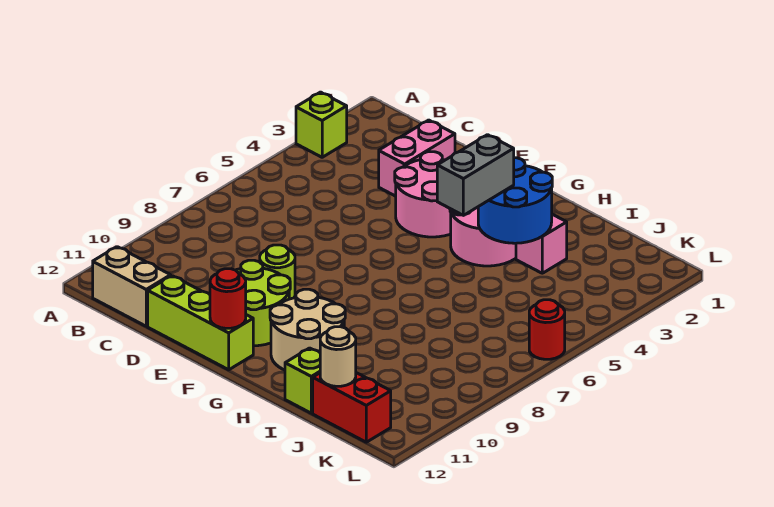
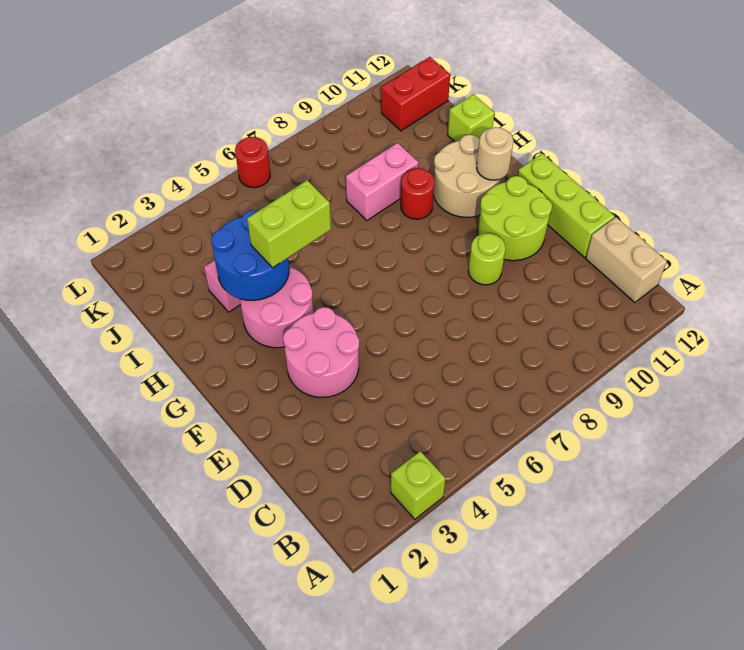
pink brick D2:D3 level 1 -> pink brick I8:I9 level 1
red round brick F12 level 2 -> red round brick H9 level 1
grey brick H4:H5 level 3 -> lime brick H4:H5 level 3
red brick J12:K12 level 1 -> red brick K11:K12 level 1
tan round brick J12 level 2 -> tan round brick G11 level 2

